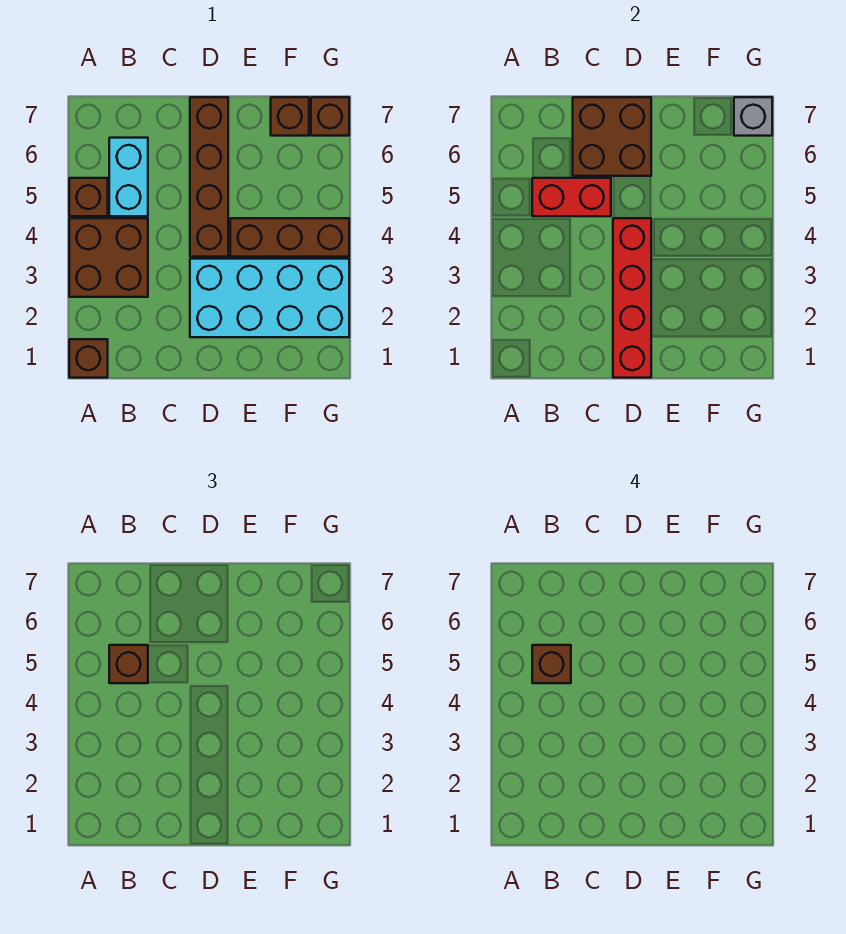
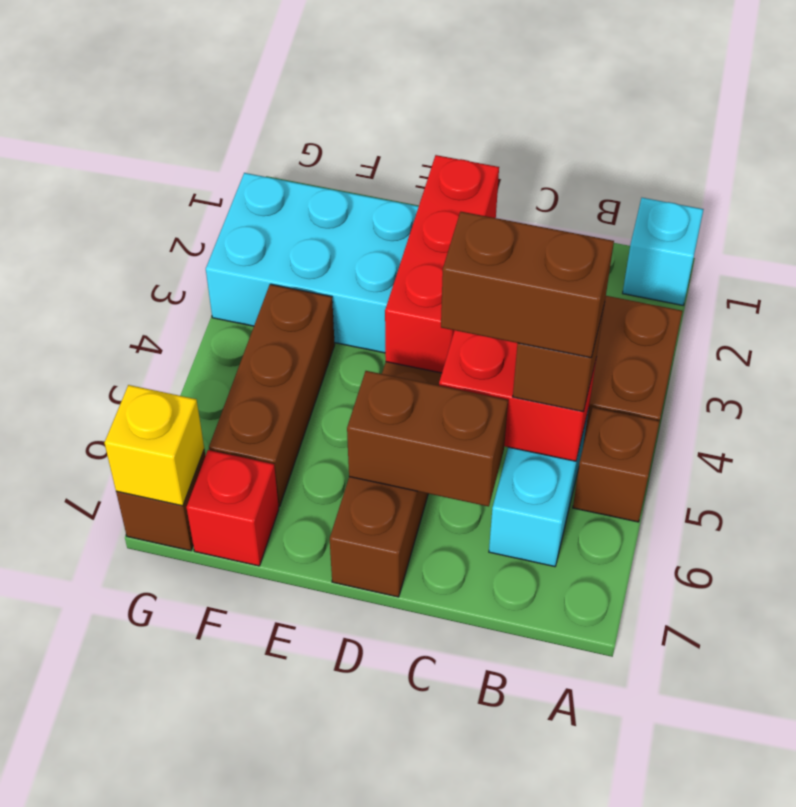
brown brick A1 level 1 -> cyan brick A1 level 1
brown brick B5 level 4 -> brown brick B5:C5 level 4
brown brick C6:D7 level 2 -> brown brick C6:D6 level 2
red brick D1:D4 level 2 -> red brick D2:D4 level 2
brown brick E4:G4 level 1 -> brown brick F4:F6 level 1
brown brick F7 level 1 -> red brick F7 level 1
grey brick G7 level 2 -> yellow brick G7 level 2

